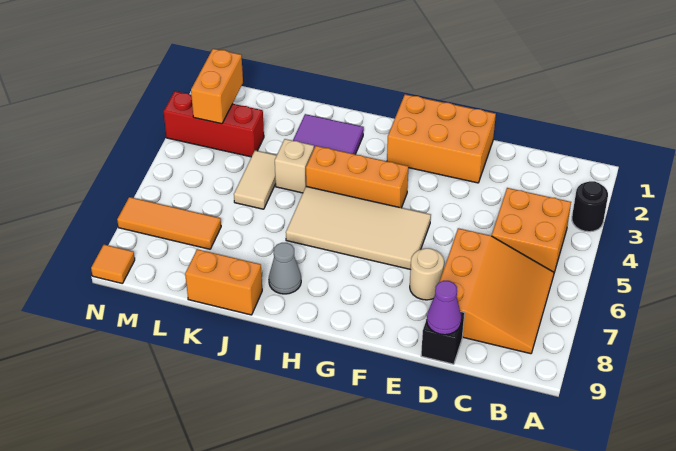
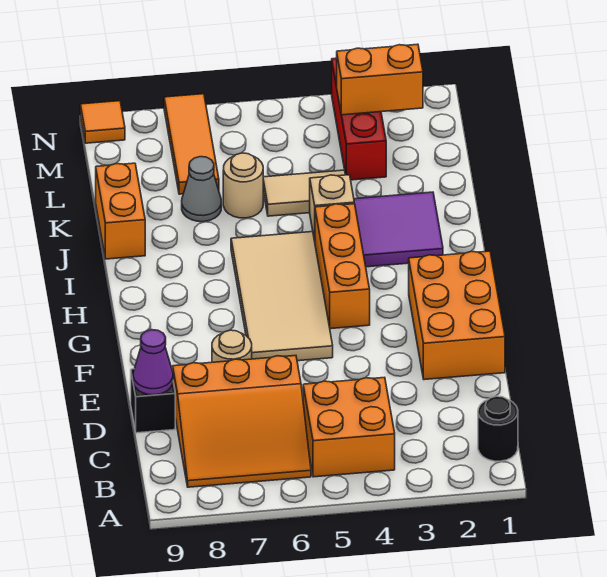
black round brick A3 level 1 -> black round brick B1 level 1
grey cone I8 level 1 -> grey cone K7 level 1
none -> tan round brick K6 level 1

